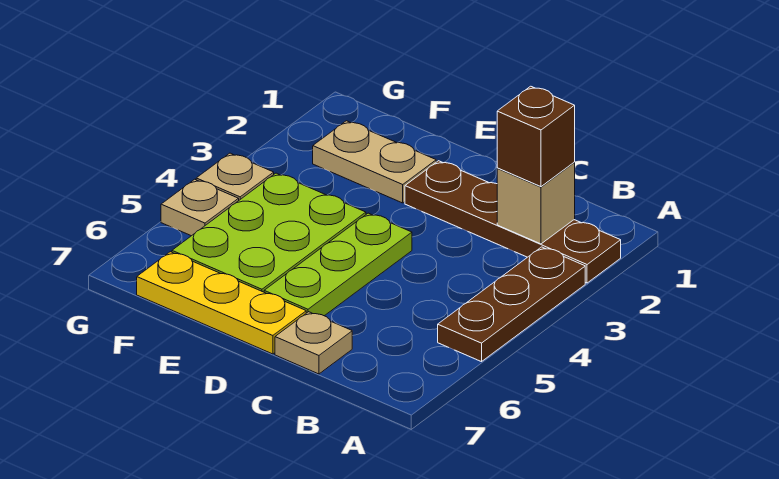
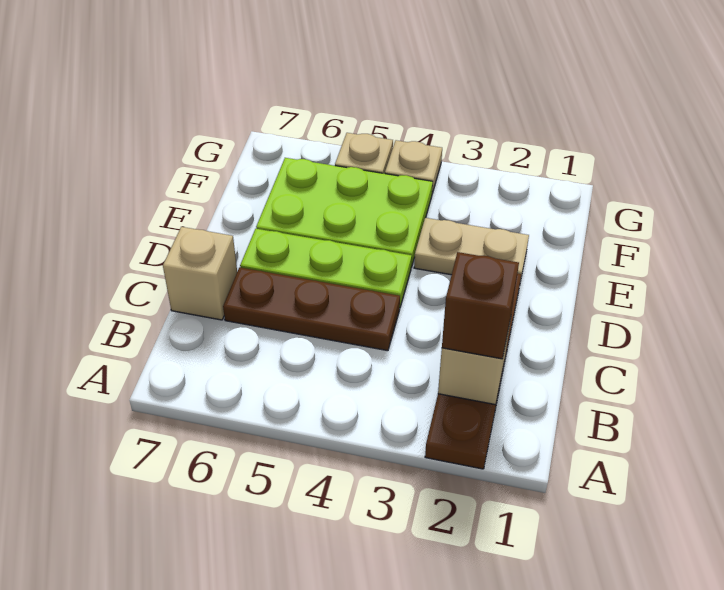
brown plate A3:A5 level 1 -> brown plate C4:C6 level 1
tan plate C7 level 1 -> tan brick C7 level 1
yellow plate D7:F7 level 1 -> none
tan plate E2:F2 level 1 -> tan plate E2:E3 level 1

